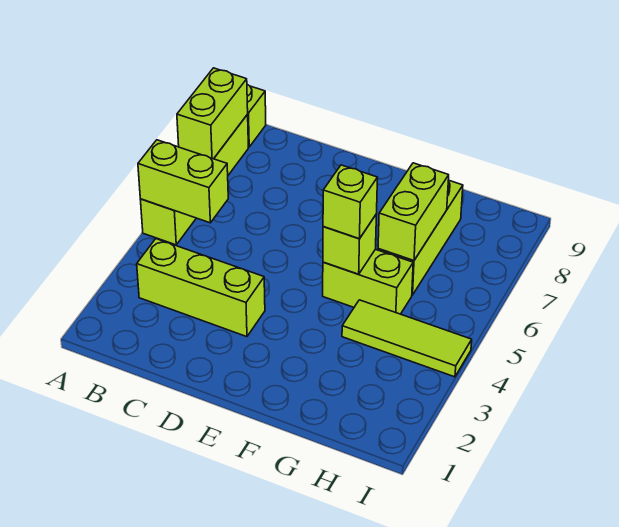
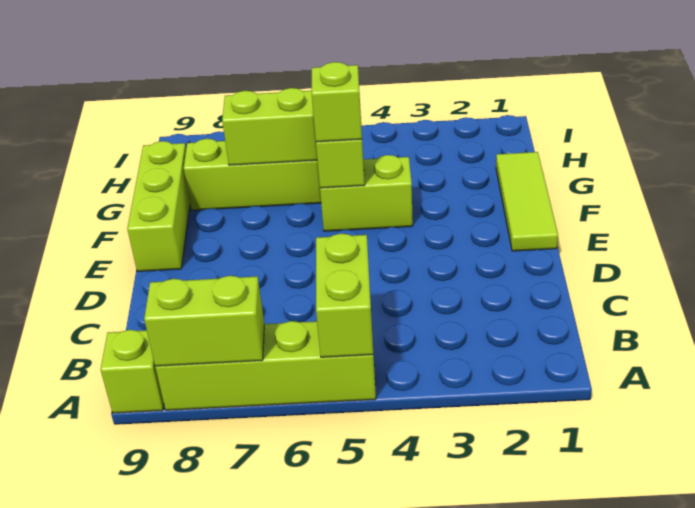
lime brick B3:D3 level 1 -> lime brick E9:G9 level 1
lime brick F5:G5 level 1 -> lime brick F4:F5 level 1
lime tile G4:I4 level 1 -> lime tile E1:G1 level 1

